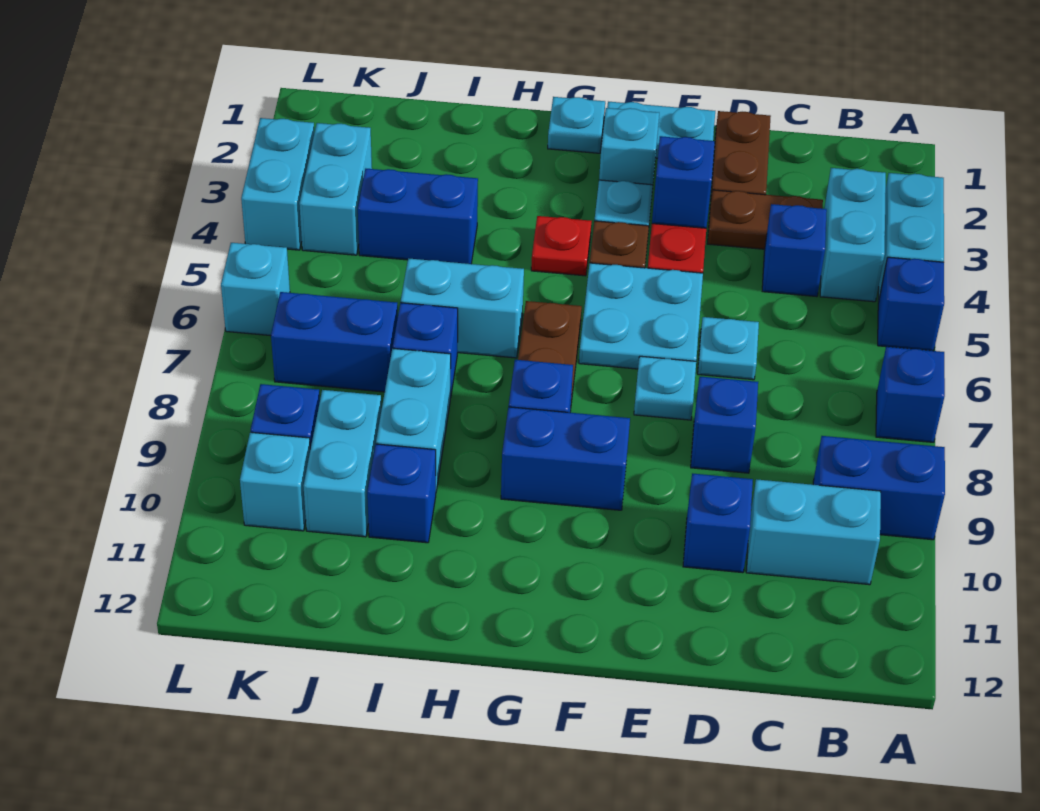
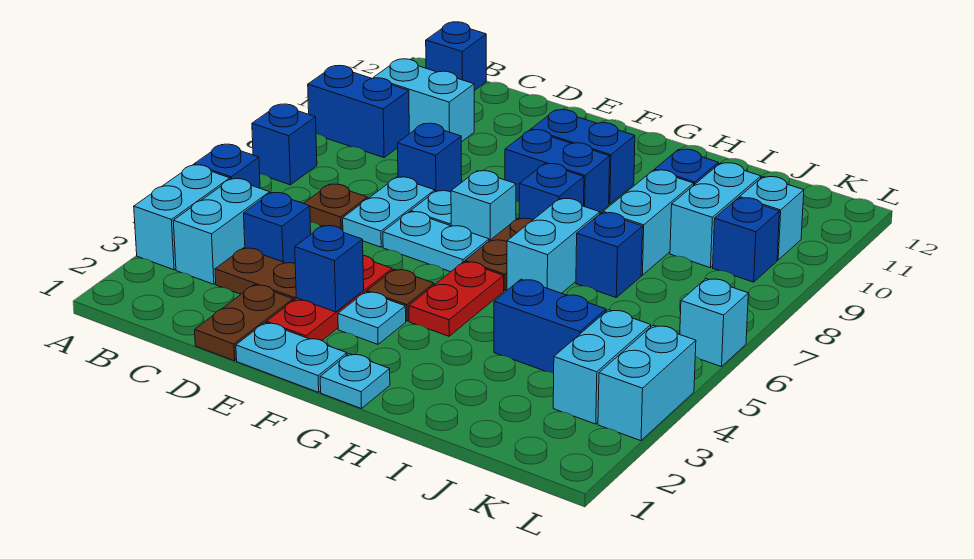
none -> brown plate C6 level 1
cyan plate D6 level 1 -> cyan plate D6:D7 level 1
blue brick D10 level 1 -> blue brick B12 level 1
cyan plate E5:F6 level 1 -> cyan plate E6:F6 level 1
cyan brick F2 level 1 -> cyan brick F7 level 1
red plate G4 level 1 -> red plate G4:G5 level 1
cyan brick H6:I6 level 1 -> cyan brick H6:H7 level 1
blue brick J7:K7 level 1 -> blue brick F10:G10 level 1

